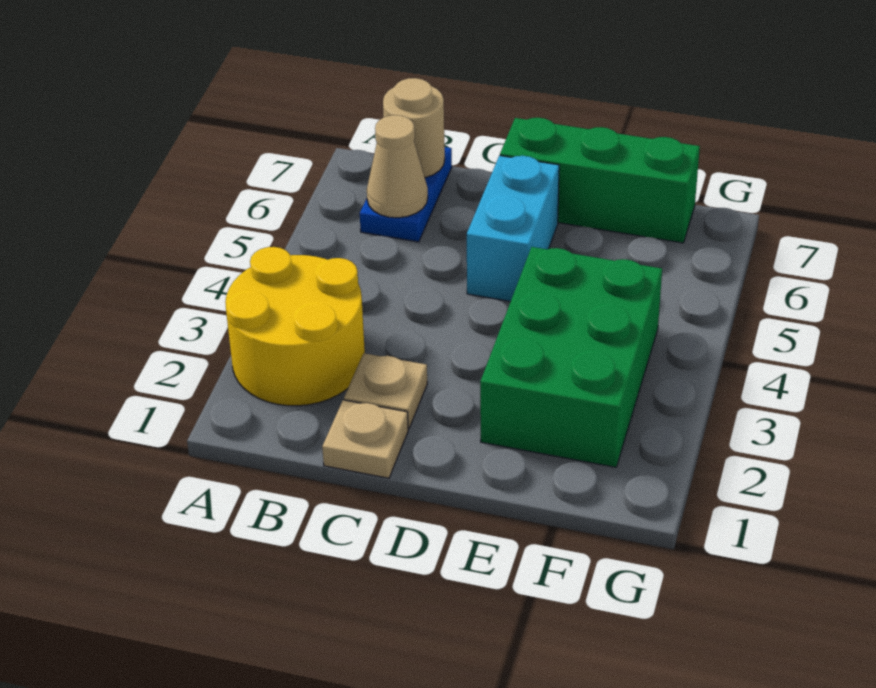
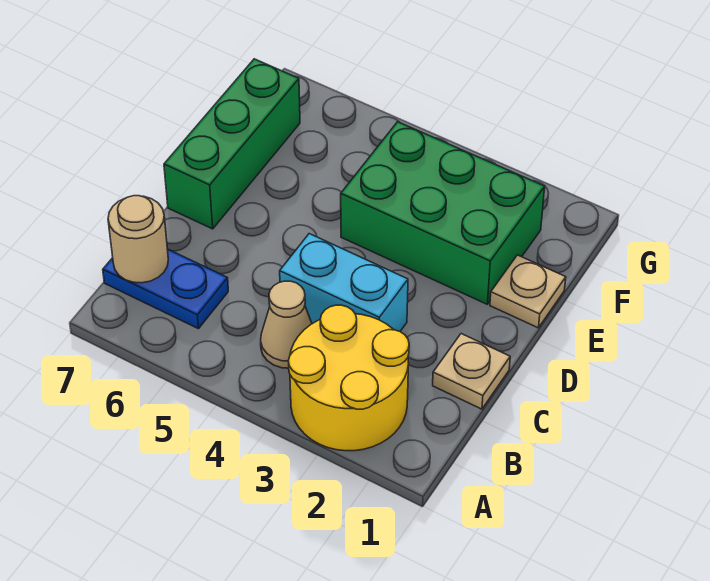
tan cone B6 level 2 -> tan cone B4 level 1
tan plate C2 level 1 -> tan plate E1 level 1
cyan brick D5:D6 level 1 -> cyan brick C3:C4 level 1

